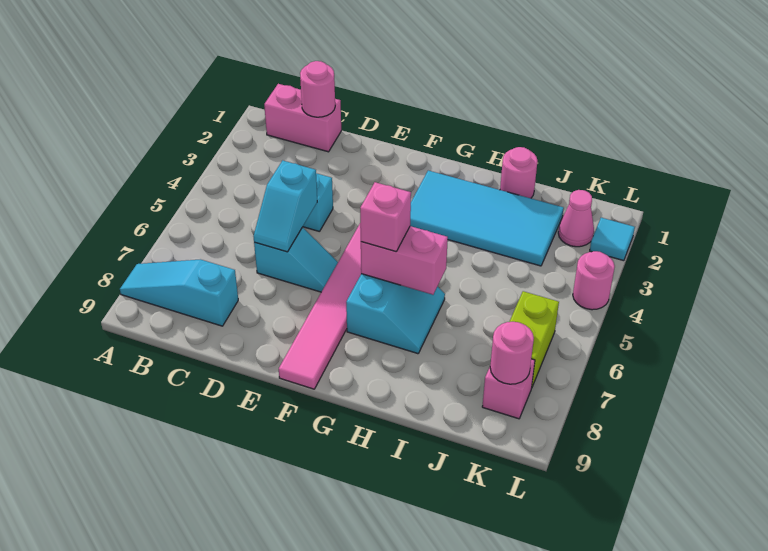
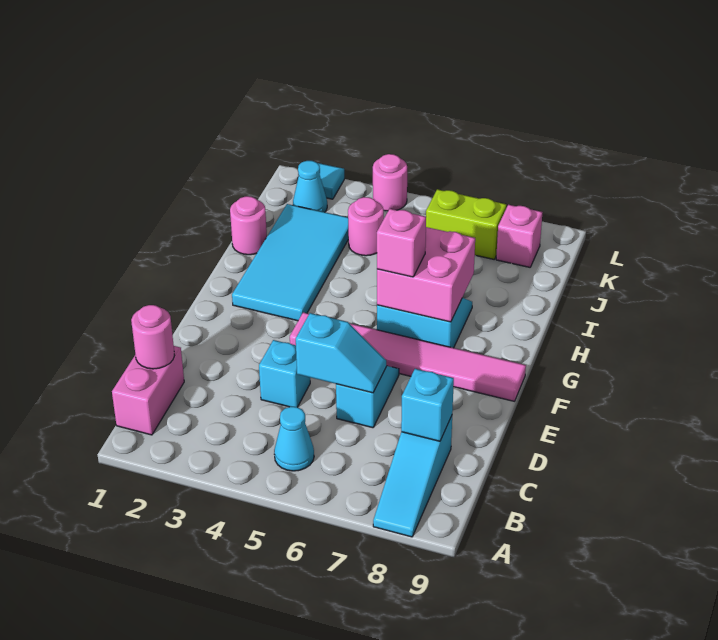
none -> cyan cone B5 level 1
none -> cyan brick C8 level 2
pink brick G6:H6 level 2 -> pink brick G6:H7 level 2
pink cone K2 level 1 -> cyan cone K2 level 1
pink round brick K8 level 2 -> pink round brick J4 level 1

